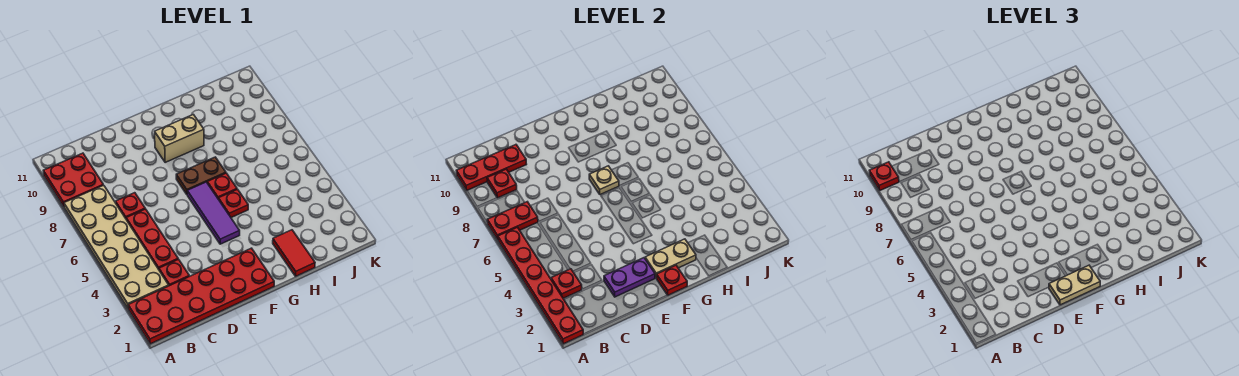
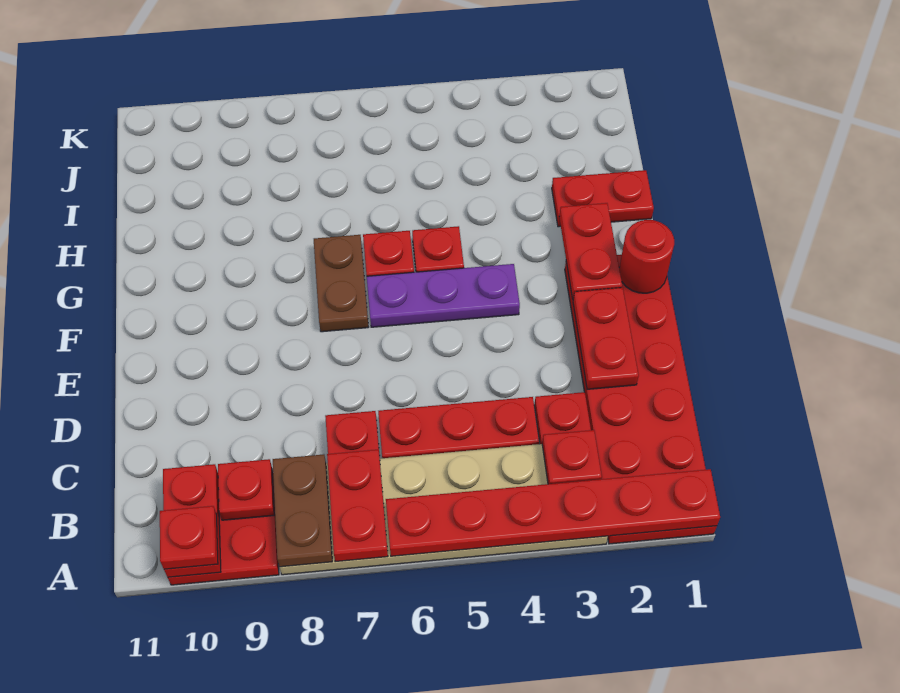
none -> brown plate A8:B8 level 2
red plate A10:C10 level 2 -> red plate A10:B10 level 2
purple plate D2:E2 level 2 -> red plate D2:E2 level 2
tan plate E1:F1 level 3 -> none
red plate F1 level 2 -> red round brick F1 level 2
tan plate F2:G2 level 2 -> red plate F2:G2 level 2
purple tile F4:F6 level 1 -> purple plate F4:F6 level 1
tan plate F7 level 2 -> none
tan brick F9:G9 level 1 -> none
red tile H1:H2 level 1 -> red plate H1:H2 level 1

